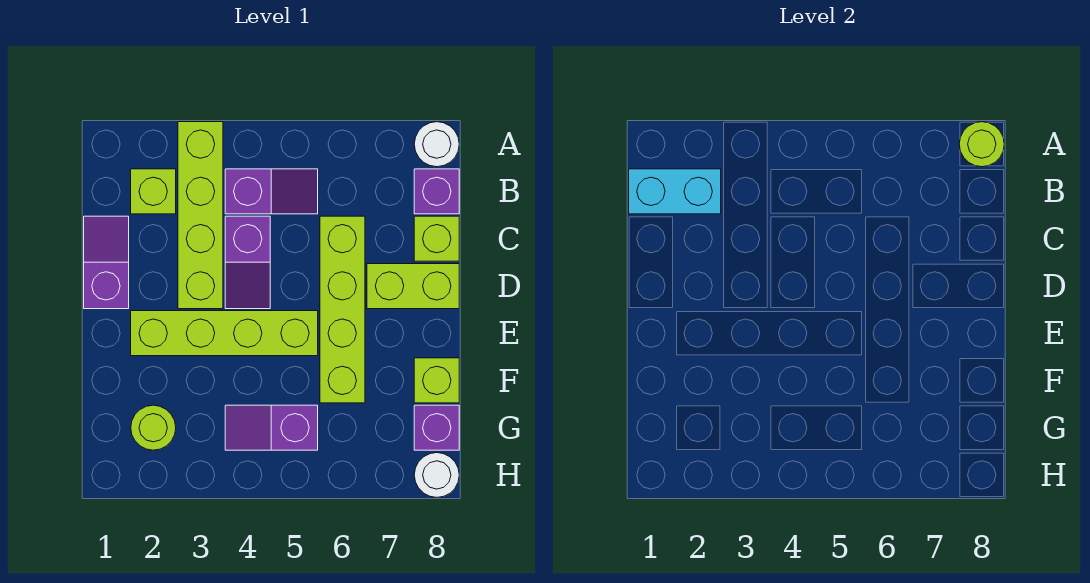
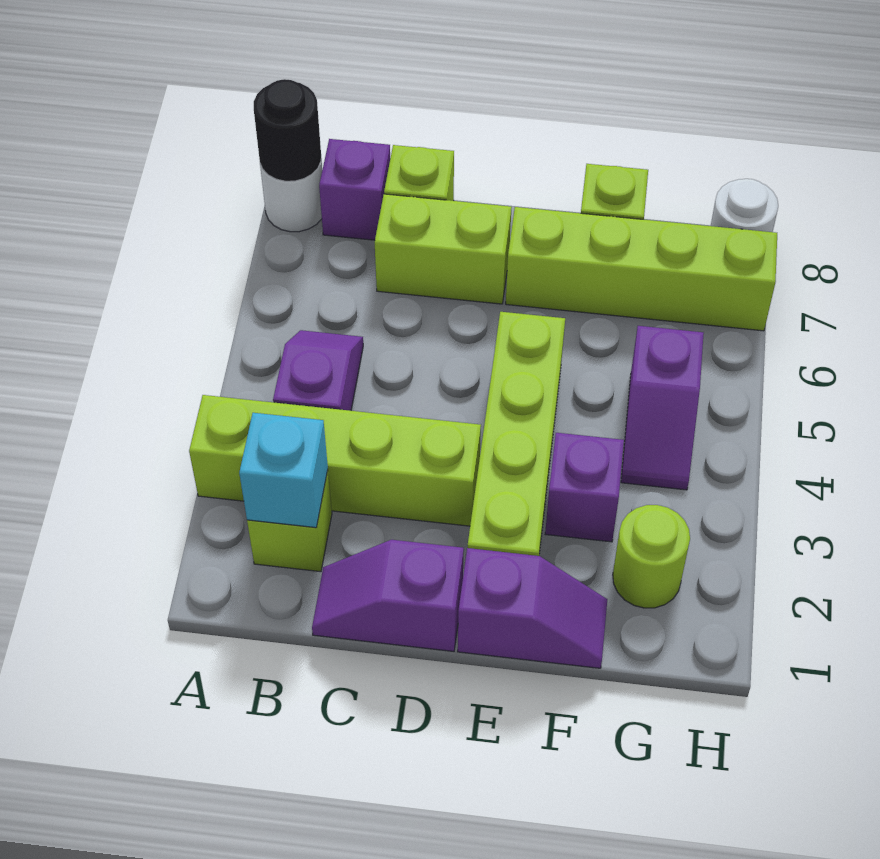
lime round brick A8 level 2 -> black round brick A8 level 2
cyan brick B1:B2 level 2 -> cyan brick B2 level 2
purple slope C4:D4 level 1 top C -> purple slope E1:F1 level 1 top E
lime brick C6:F6 level 1 -> lime brick E7:H7 level 1
lime brick D7:D8 level 1 -> lime brick C7:D7 level 1
purple brick G8 level 1 -> purple brick F3 level 1

